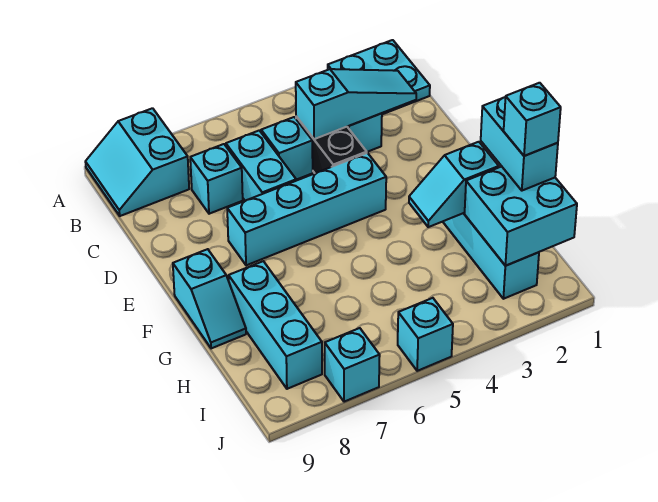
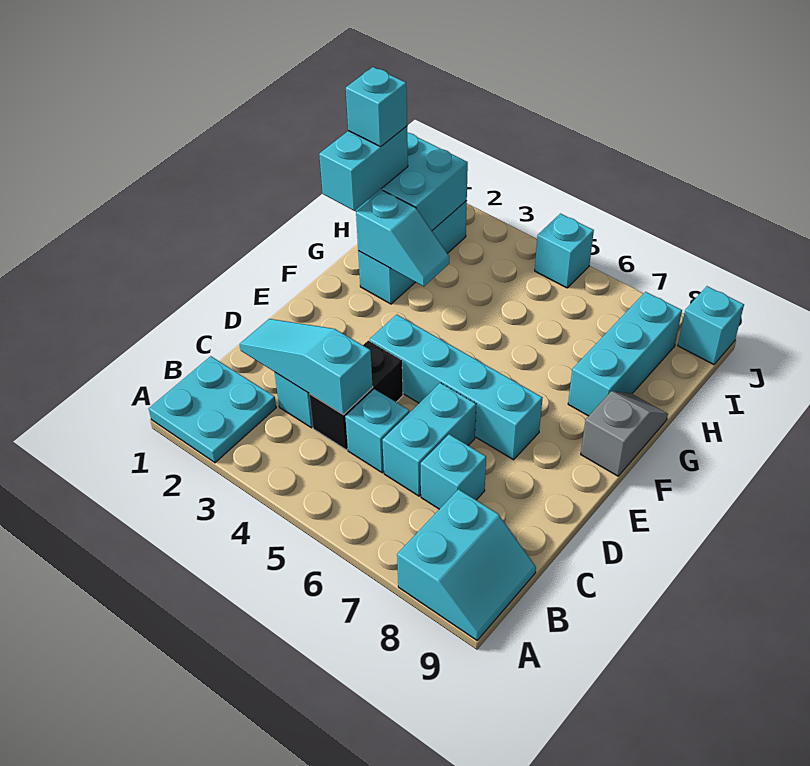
cyan slope F9:G9 level 1 top F -> grey slope F9:G9 level 1 top F
cyan brick J7 level 1 -> cyan brick J9 level 1

